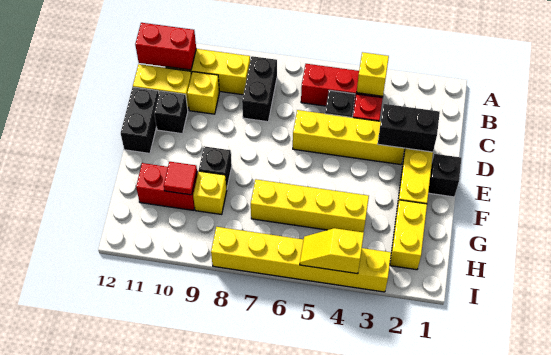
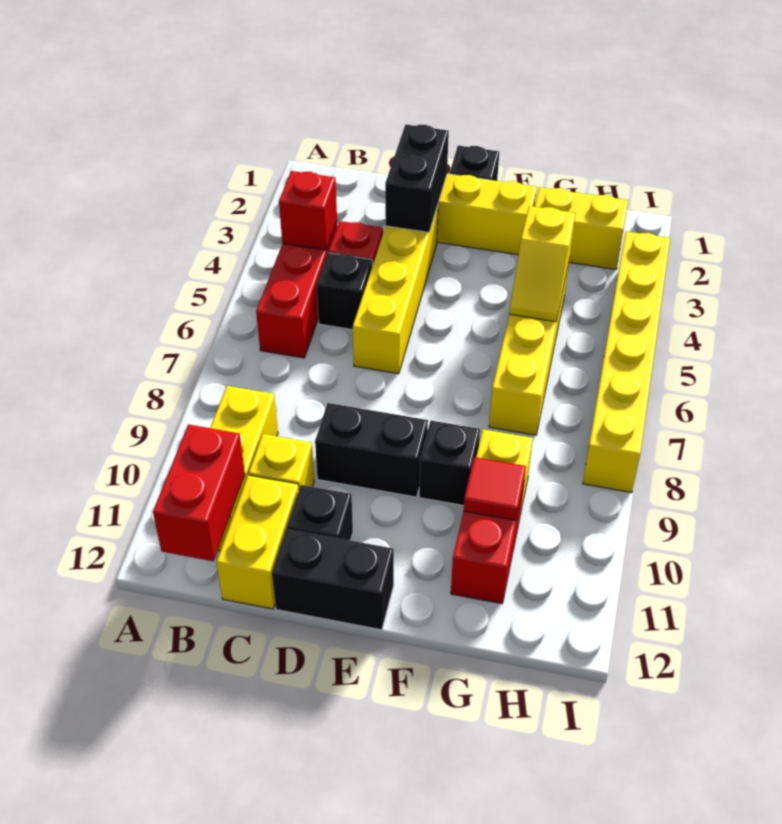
yellow brick B4 level 2 -> red brick B4 level 2
black brick B8:C8 level 1 -> black brick D9:E9 level 1
yellow slope I4:I5 level 2 top 4 -> yellow slope G4:G5 level 2 top 4

